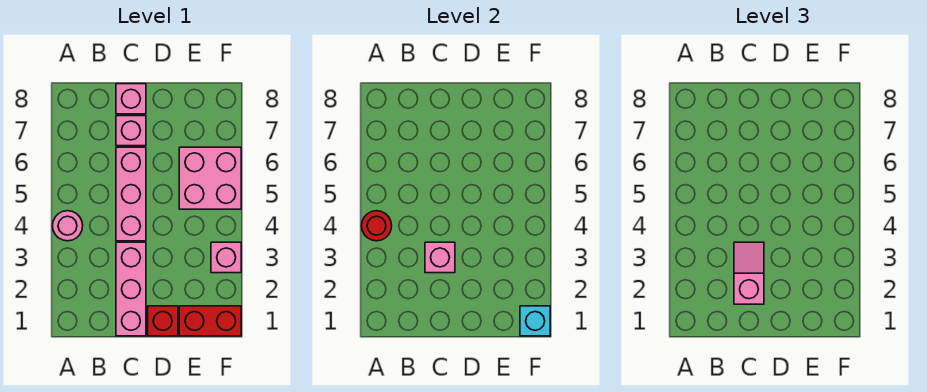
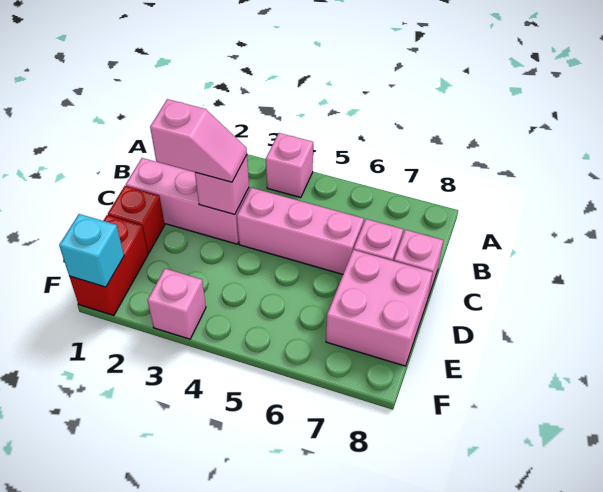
pink round brick A4 level 1 -> pink brick A4 level 1
red round brick A4 level 2 -> none
pink brick E5:F6 level 1 -> pink brick D7:E8 level 1

